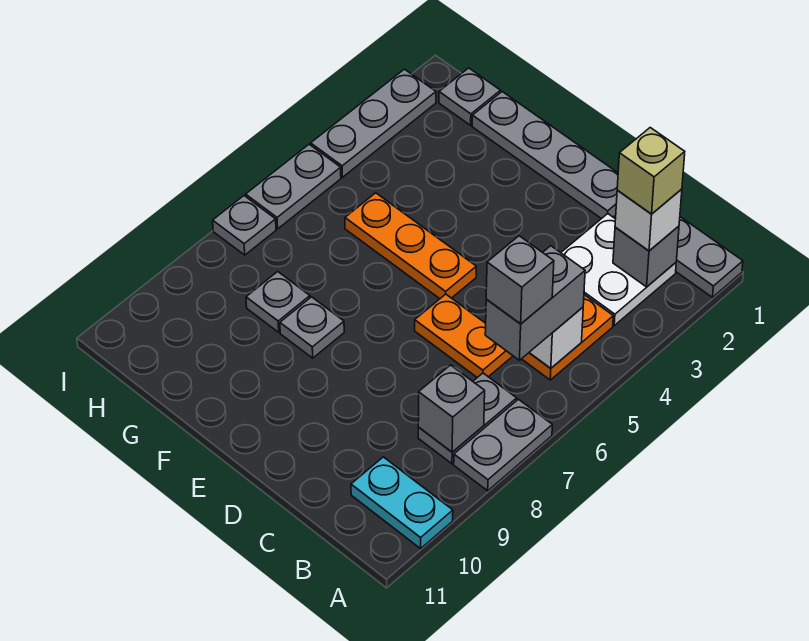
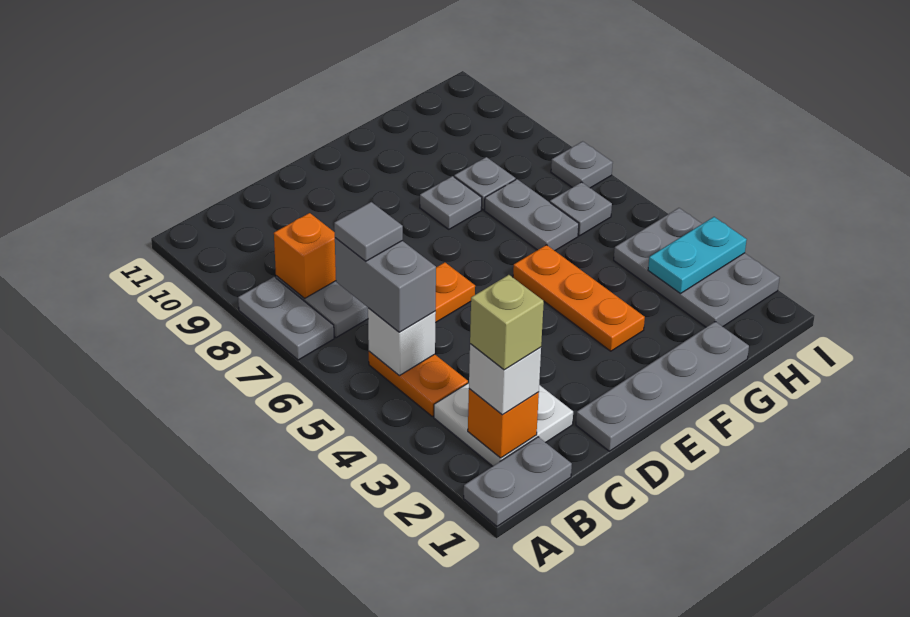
cyan plate A10:B10 level 1 -> cyan plate H3:I3 level 2
grey brick B2 level 2 -> orange brick B2 level 2
grey brick B6 level 4 -> grey tile B6 level 4
grey brick B8 level 2 -> orange brick B8 level 2
orange plate E5:G5 level 1 -> orange plate F3:F5 level 1
grey plate H1 level 1 -> grey plate H6 level 1
grey plate I2:I4 level 1 -> grey plate H2:I4 level 1
grey plate I5:I6 level 1 -> grey plate G6:G7 level 1

